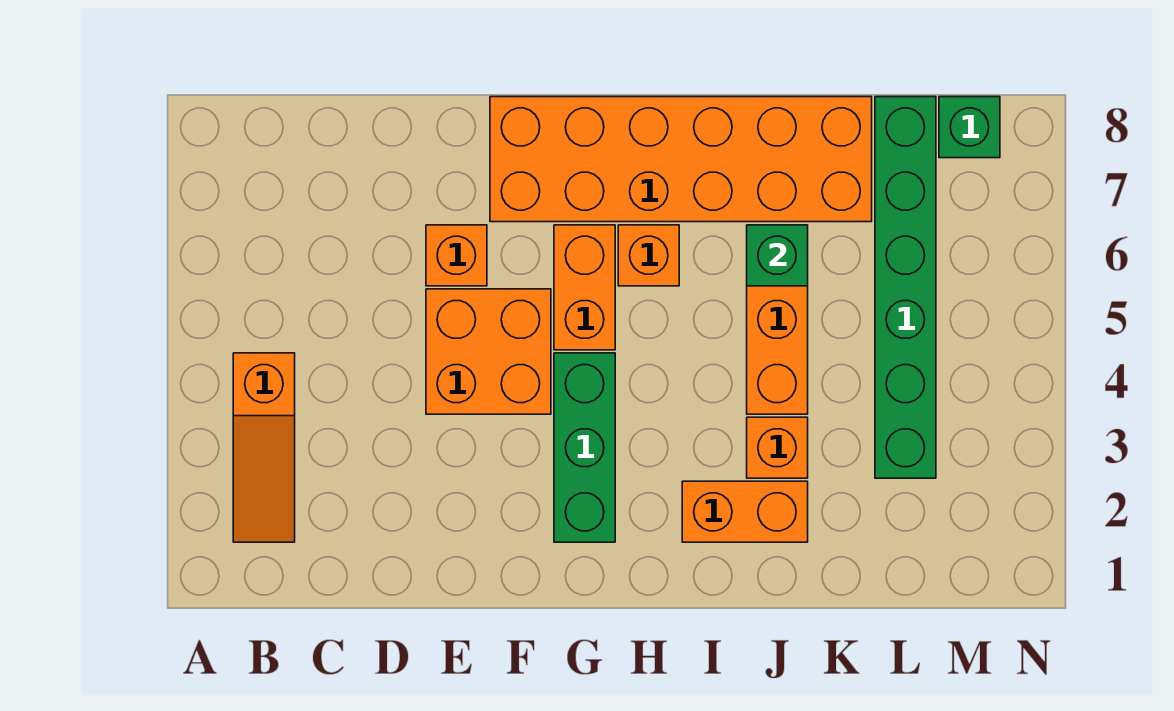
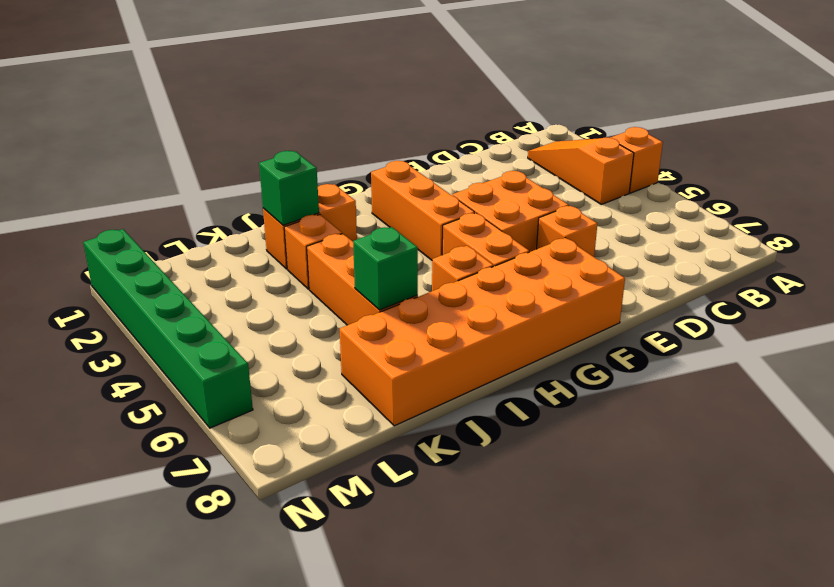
none -> orange brick A4 level 1
green brick G2:G4 level 1 -> orange brick G2:G4 level 1
green brick L3:L8 level 1 -> green brick N1:N6 level 1
green brick M8 level 1 -> green brick J2 level 2

